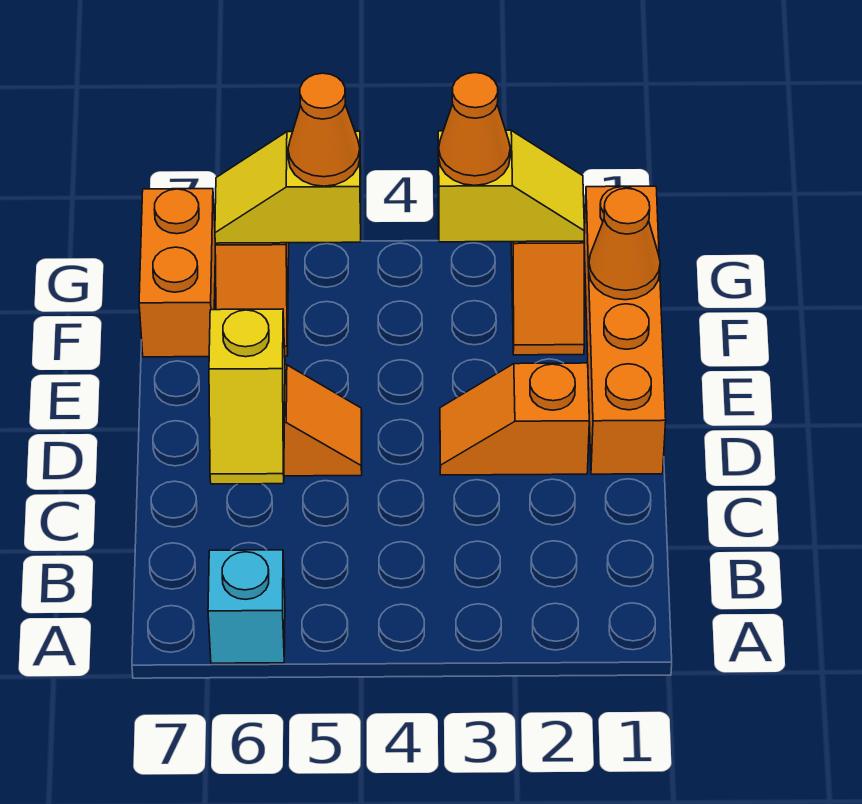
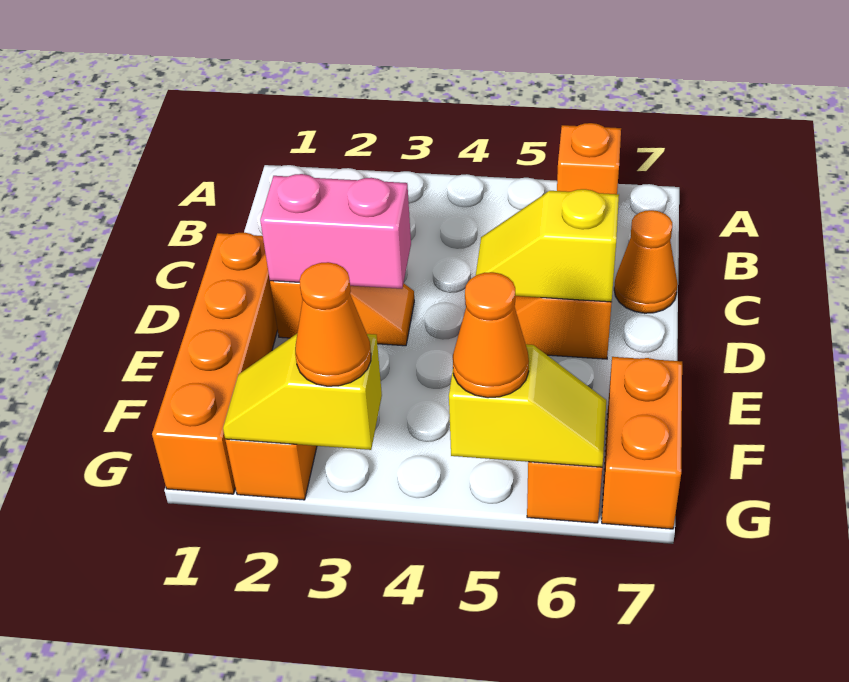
cyan brick A6 level 1 -> orange brick A6 level 1
yellow slope C6:D6 level 2 top D -> yellow slope D5:D6 level 2 top 6
none -> pink brick D2:D3 level 2
orange cone F1 level 2 -> orange cone C7 level 1

